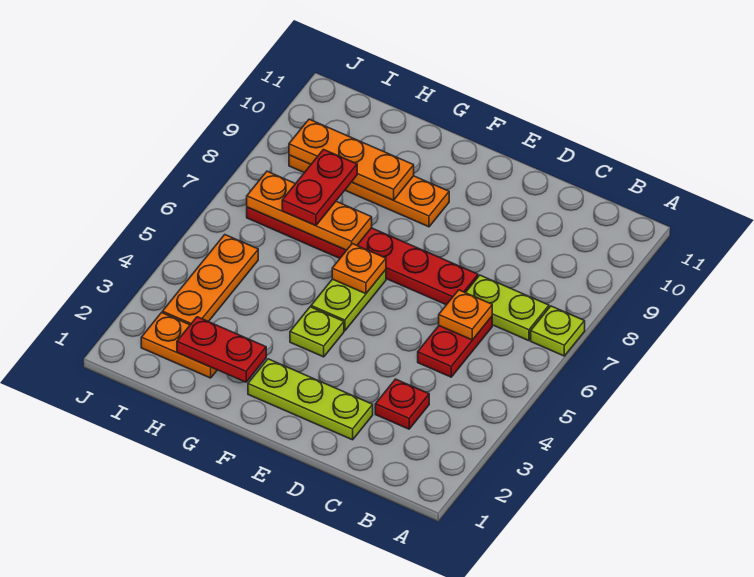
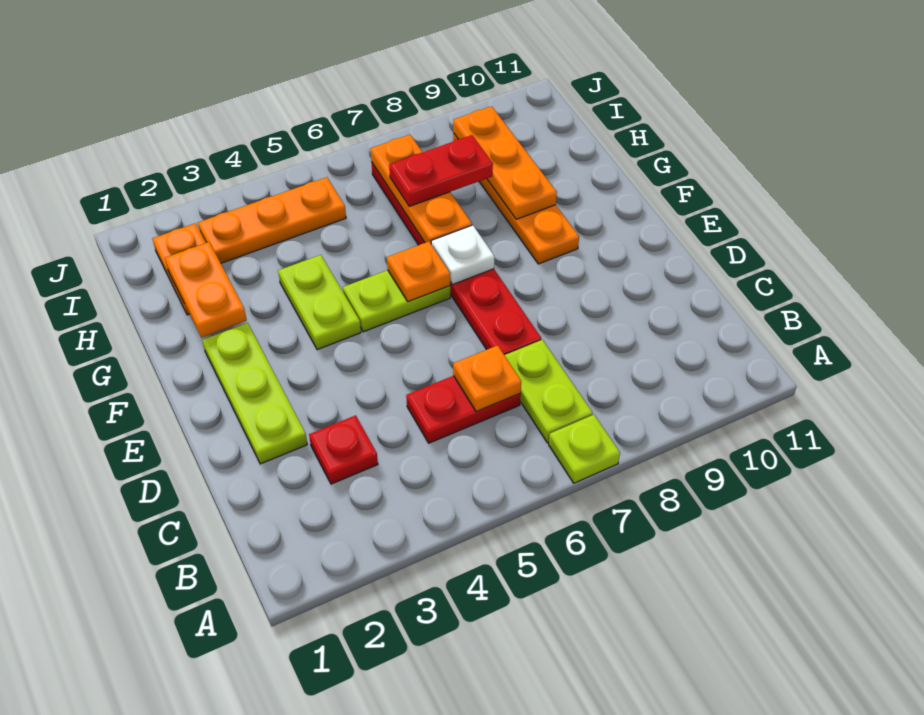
lime plate F4 level 1 -> lime plate F4:G4 level 1
none -> white plate F7 level 2
red plate G2:H2 level 2 -> orange plate G2:H2 level 2

